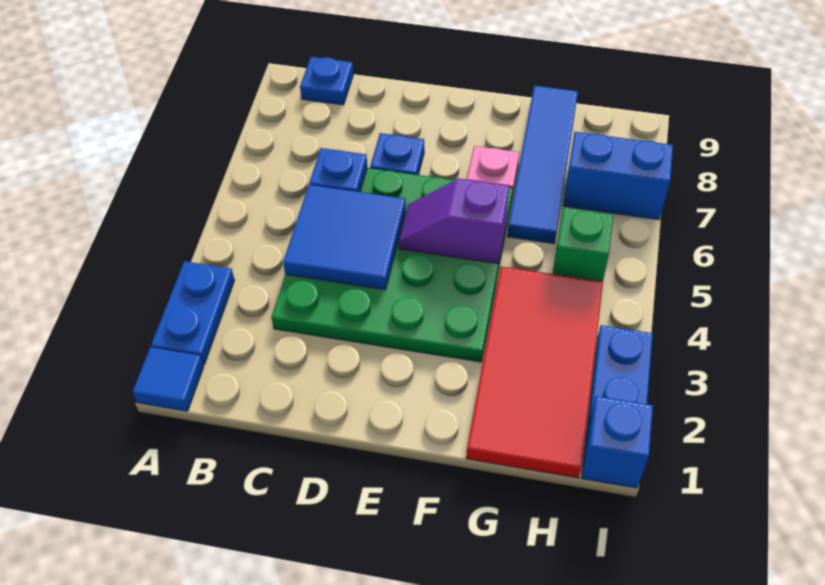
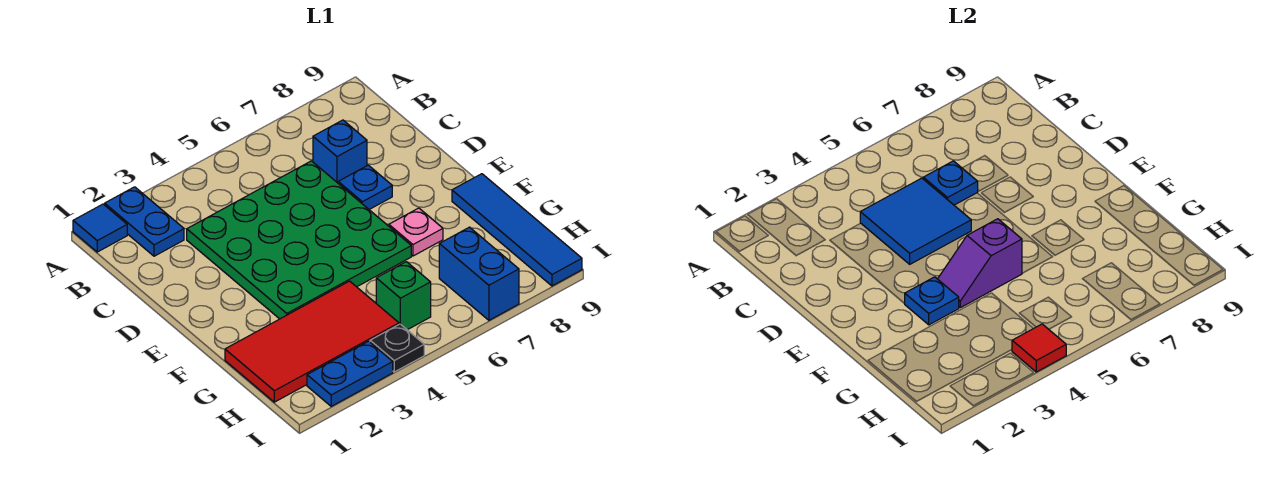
blue plate A2:A3 level 1 -> blue plate A2:B2 level 1
blue plate B9 level 1 -> blue plate F3 level 2
purple slope E5:F5 level 2 top F -> purple slope F4:F5 level 2 top 5
blue tile G6:G9 level 1 -> blue tile F9:I9 level 1
blue brick I1 level 1 -> blue brick C7 level 1
none -> black plate I4 level 1
none -> red tile I4 level 2

